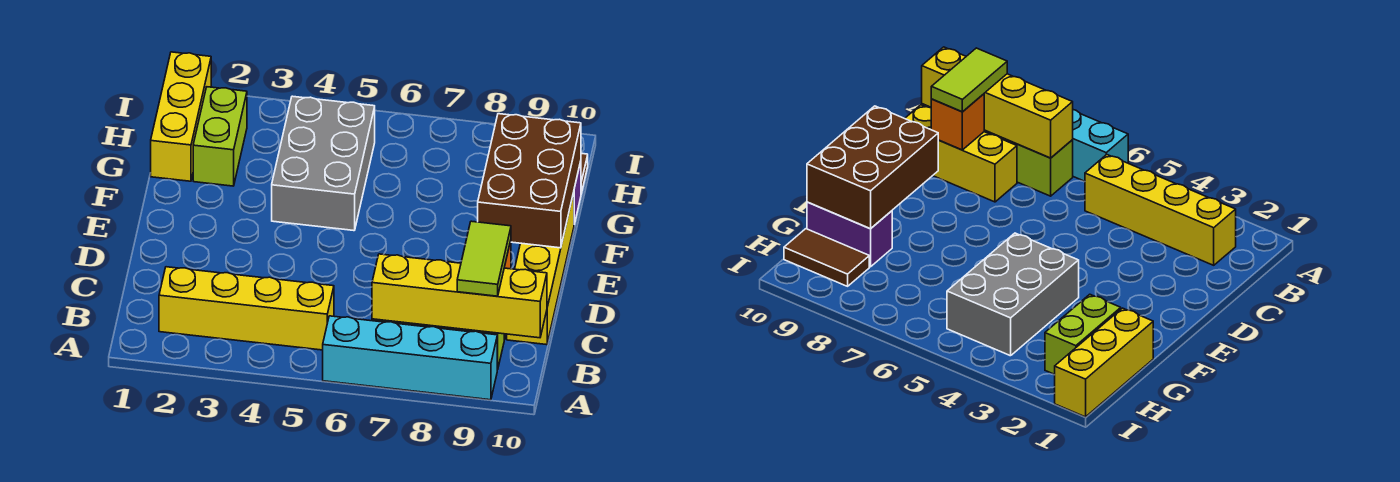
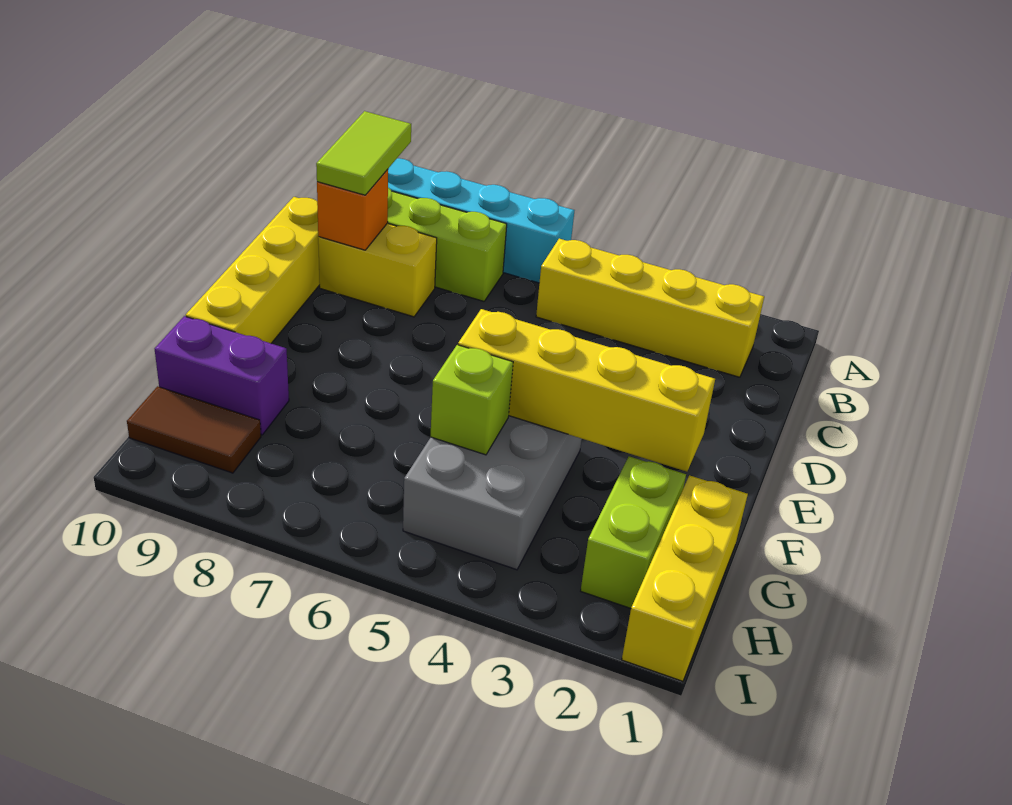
yellow brick B7:B10 level 2 -> yellow brick F2:F5 level 2
brown brick E9:G10 level 2 -> none
none -> lime brick G5 level 2

